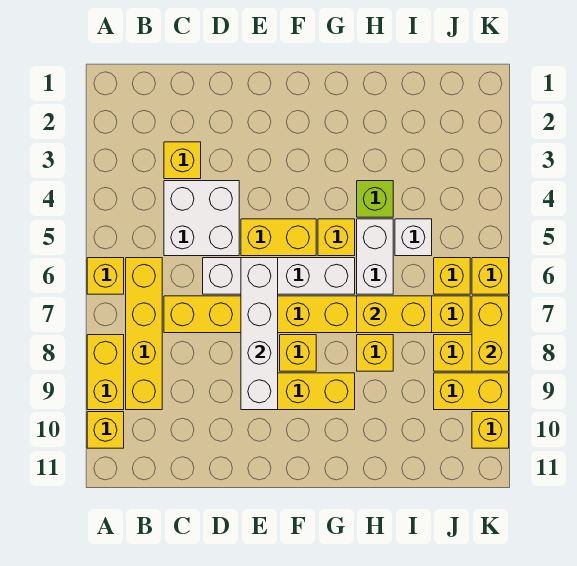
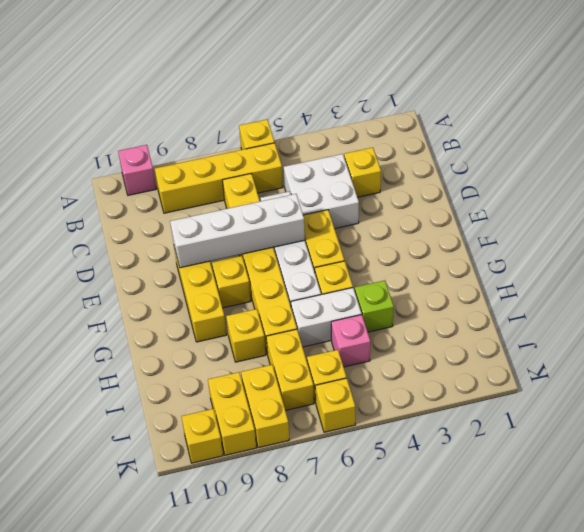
yellow brick A8:A9 level 1 -> none
yellow brick A10 level 1 -> pink brick A10 level 1
yellow brick H7:I7 level 2 -> none
white brick I5 level 1 -> pink brick I5 level 1
yellow brick K7:K8 level 2 -> none

